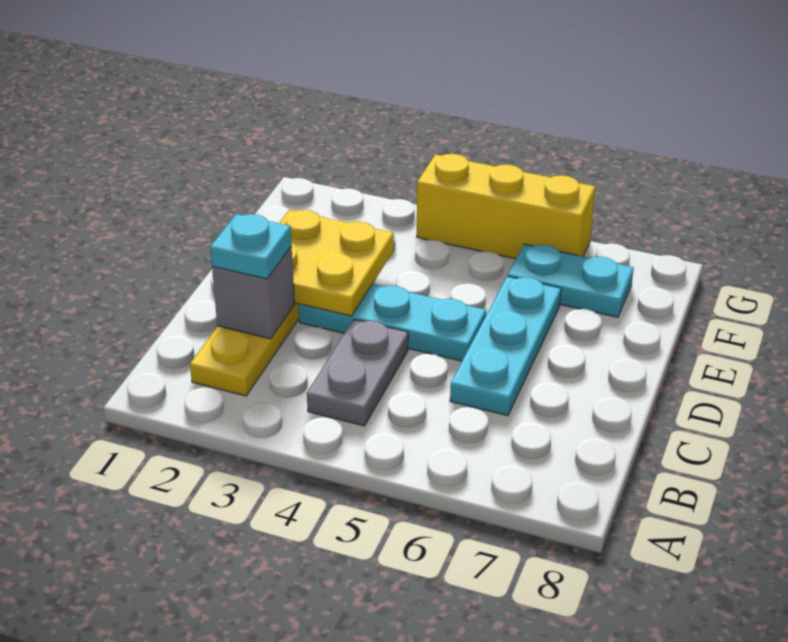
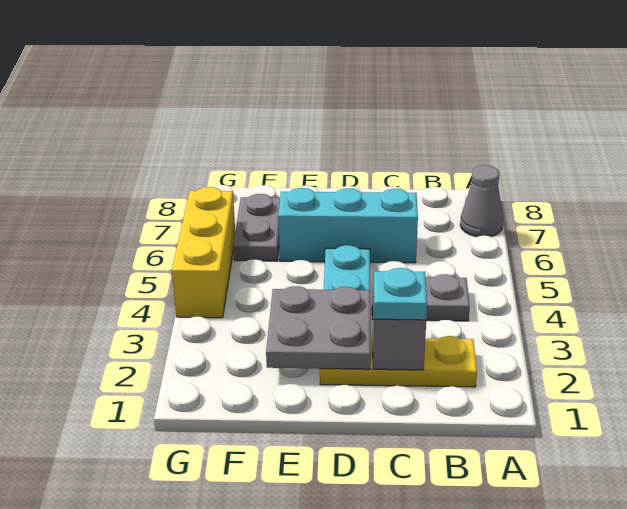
none -> grey cone A7 level 1
cyan plate C6:E6 level 1 -> cyan brick C6:E6 level 1
yellow plate D2:E3 level 2 -> grey plate D2:E3 level 2
cyan plate F6:F7 level 1 -> grey plate F6:F7 level 1

